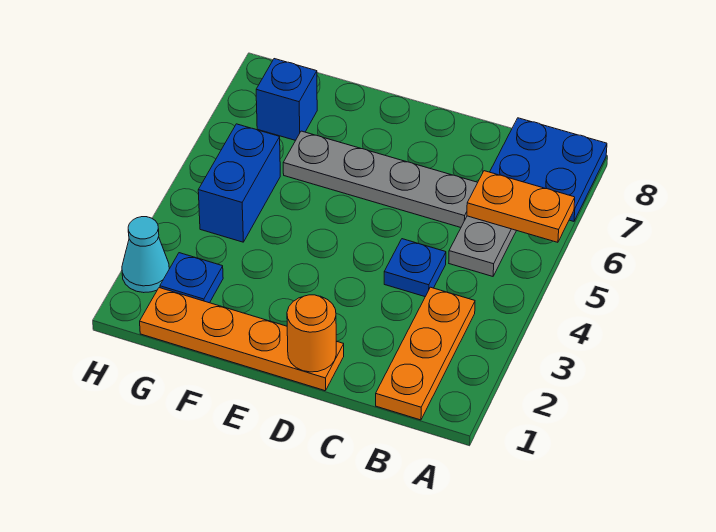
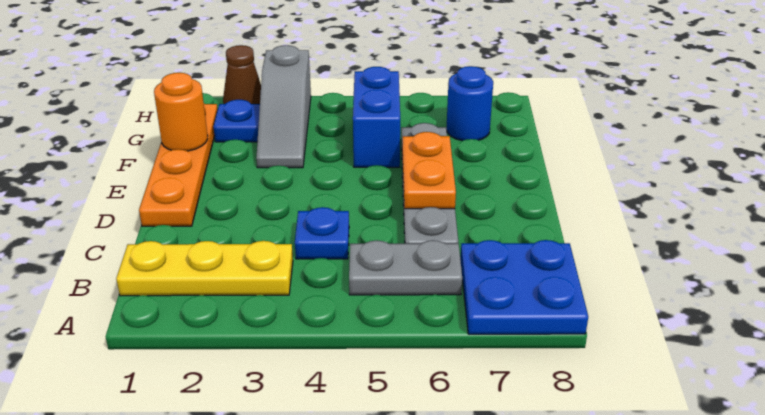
orange plate A6:B6 level 2 -> orange plate D6:E6 level 2
orange plate B1:B3 level 1 -> yellow plate B1:B3 level 1
orange round brick D1 level 2 -> orange round brick F1 level 2
none -> grey slope F3:H3 level 1 top H
blue brick G4:G5 level 1 -> blue brick F5:G5 level 1
blue brick G7 level 1 -> blue round brick G7 level 1
cyan cone H2 level 1 -> brown cone H2 level 1

